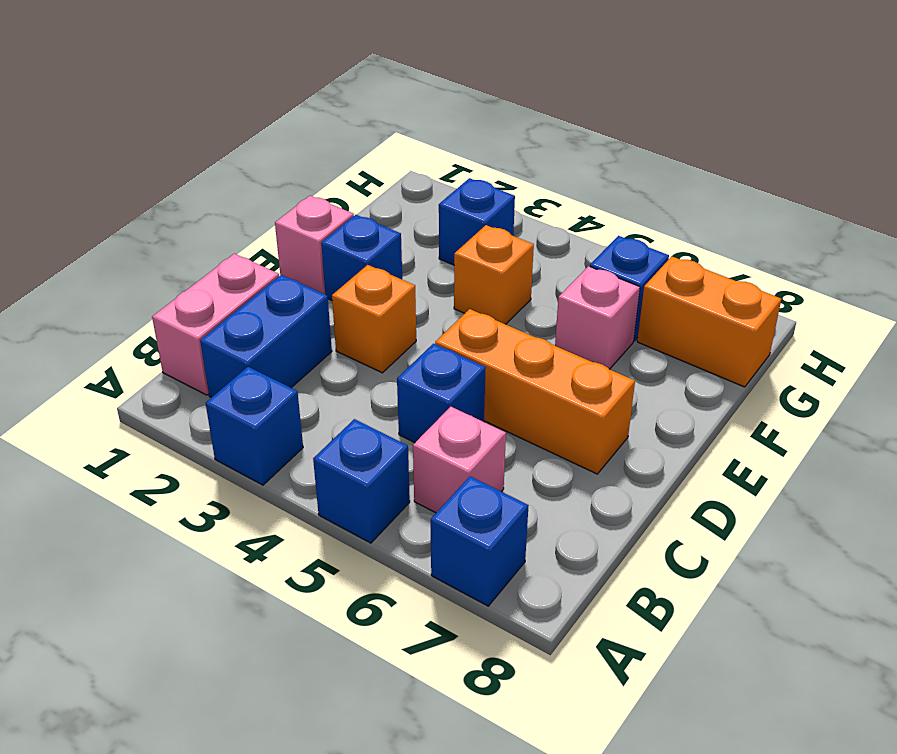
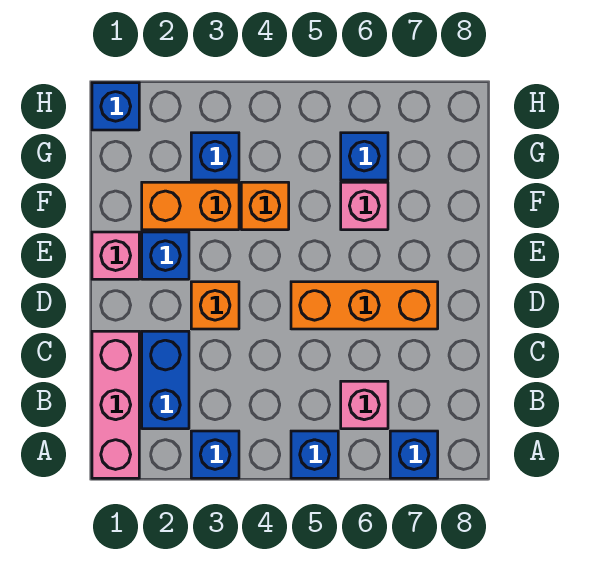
pink brick B1:C1 level 1 -> pink brick A1:C1 level 1
blue brick C5 level 1 -> blue brick H1 level 1
orange brick G7:G8 level 1 -> orange brick F2:F3 level 1

